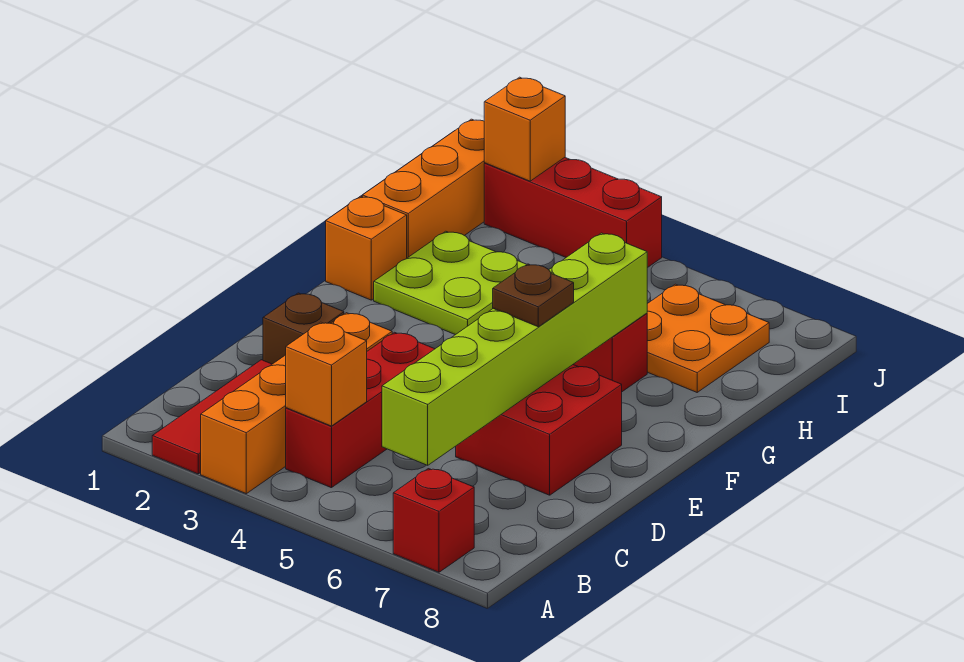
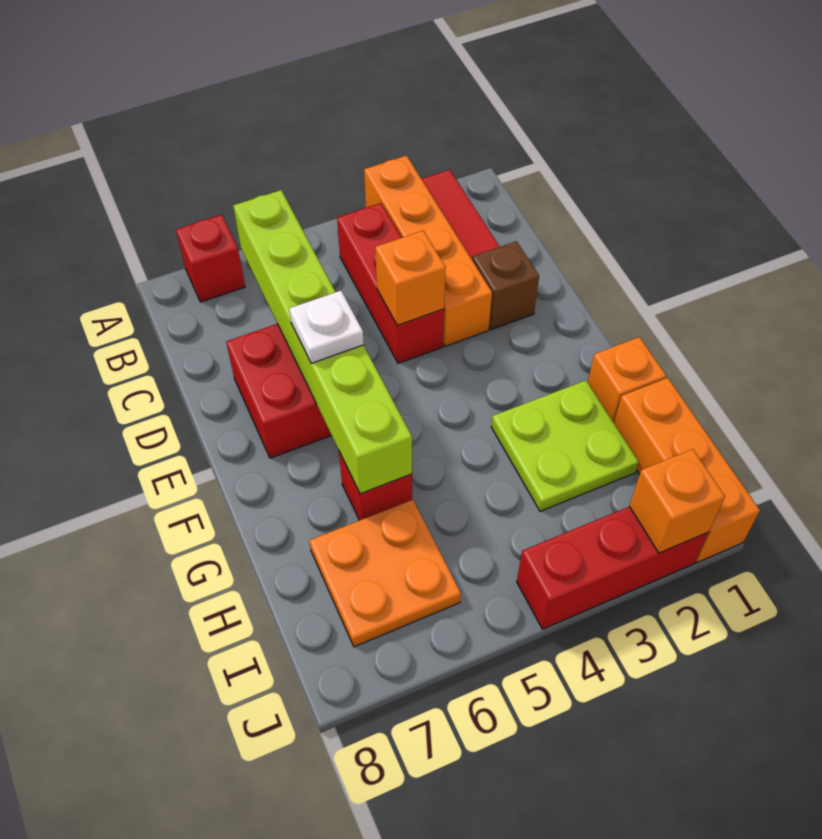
orange brick B4 level 2 -> orange brick D4 level 2
brown plate E6 level 3 -> white plate E6 level 3

